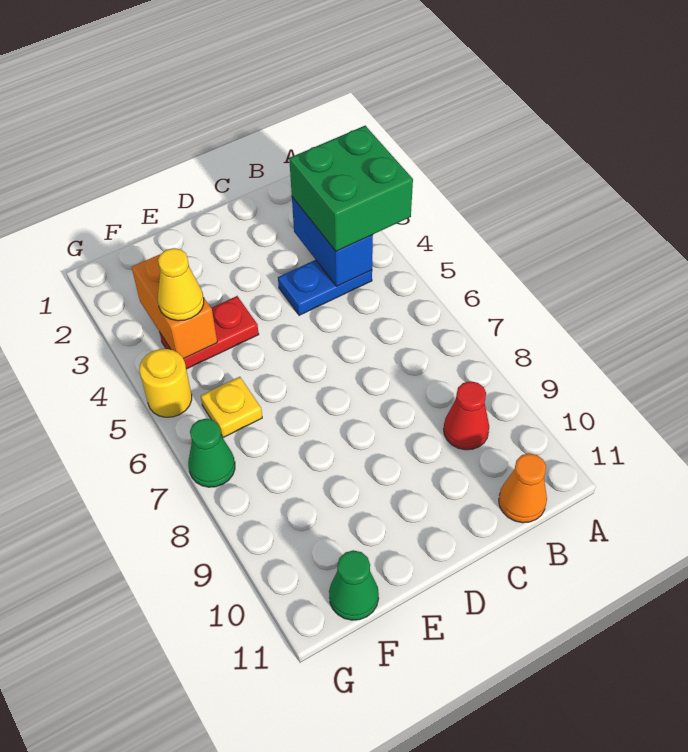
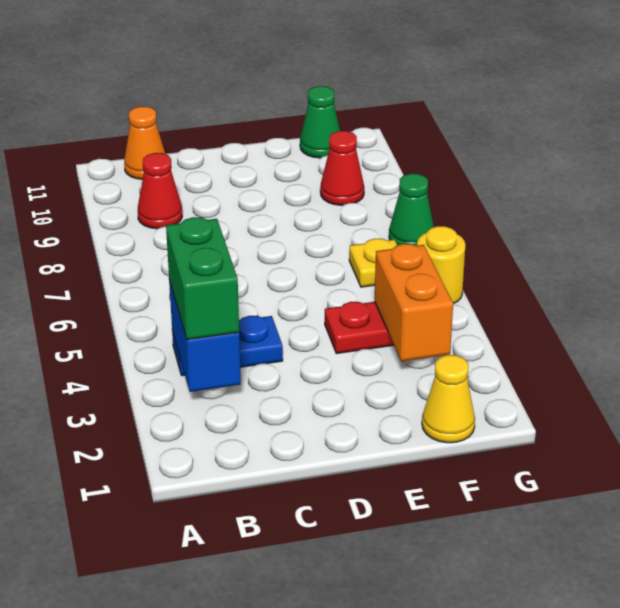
green brick A3:B4 level 3 -> green brick B3:B4 level 3
yellow cone F4 level 3 -> yellow cone F1 level 1
none -> red cone F9 level 1

